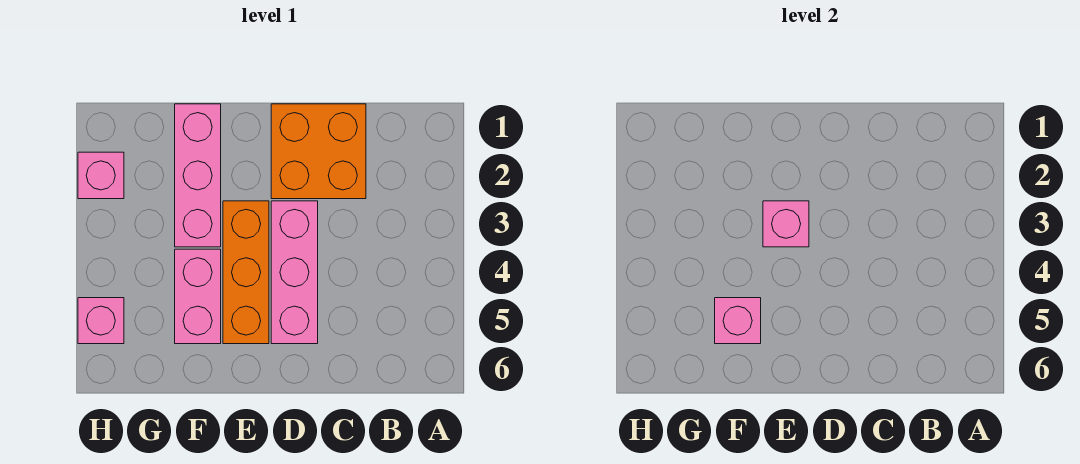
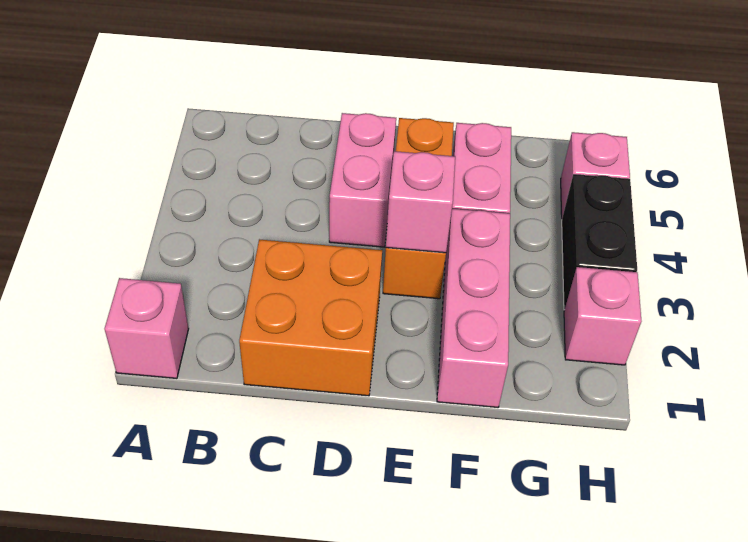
pink brick D3:D5 level 1 -> pink brick D4:D5 level 1
pink brick F5 level 2 -> pink brick A1 level 1
none -> black brick H3:H4 level 1

